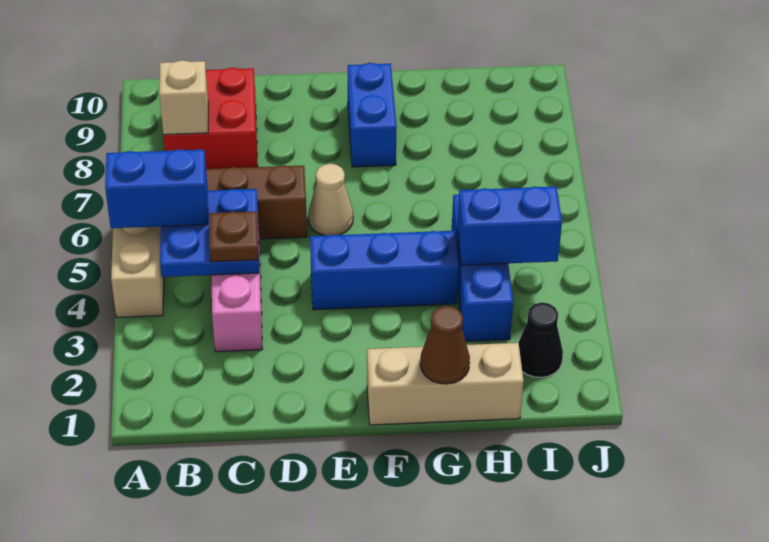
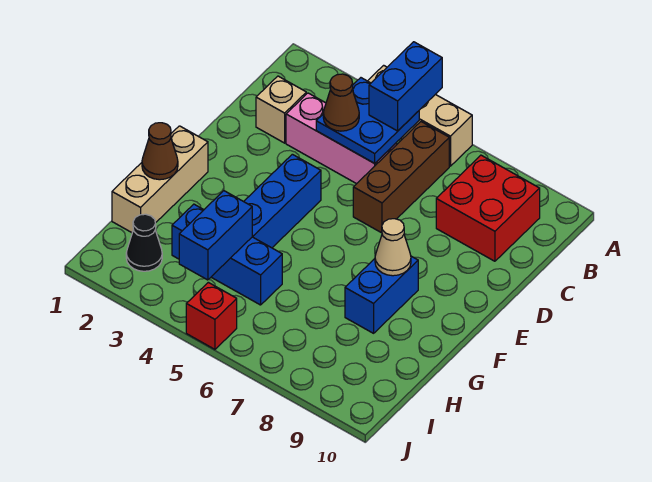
tan brick B8 level 2 -> tan brick C2 level 1
brown plate C4 level 3 -> brown cone C4 level 3
tan cone E6 level 1 -> tan cone F8 level 2
blue brick F8:F9 level 1 -> blue brick F8:G8 level 1
none -> red brick J5 level 1

